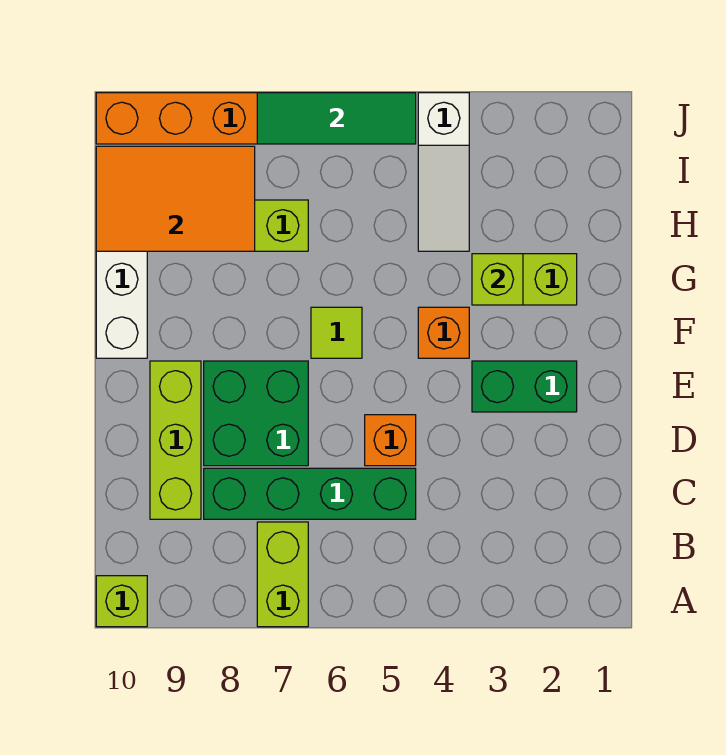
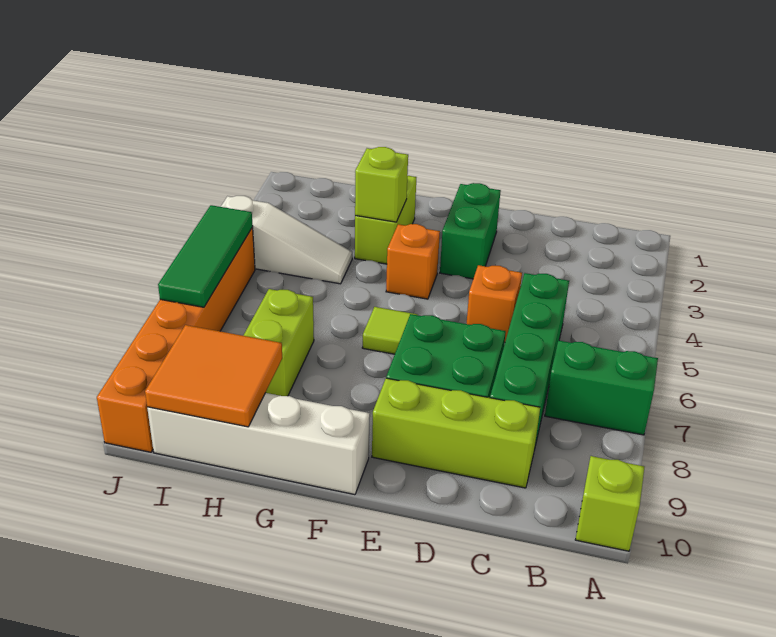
lime brick A7:B7 level 1 -> green brick A7:B7 level 1
orange tile H8:I10 level 2 -> orange tile H9:I10 level 2

